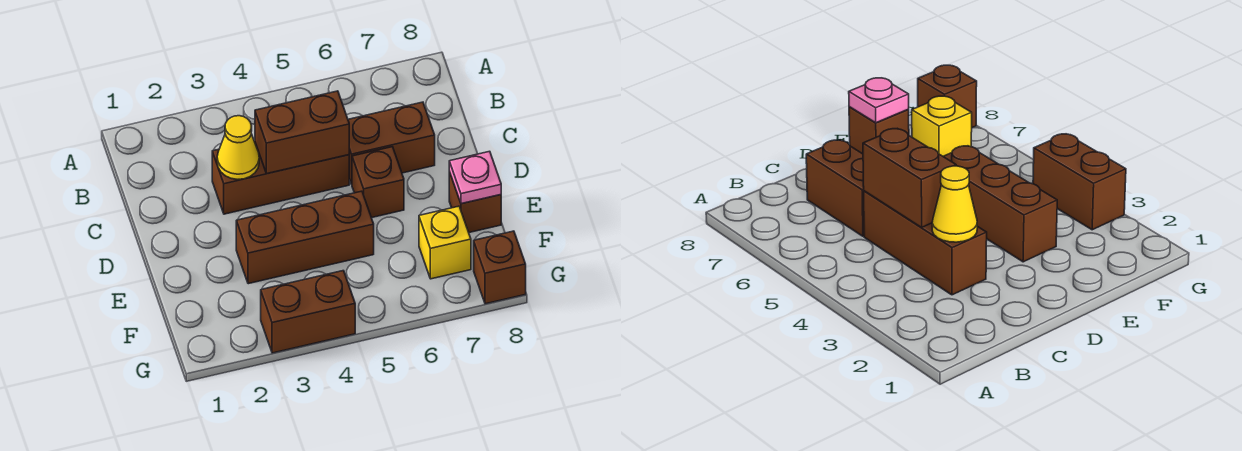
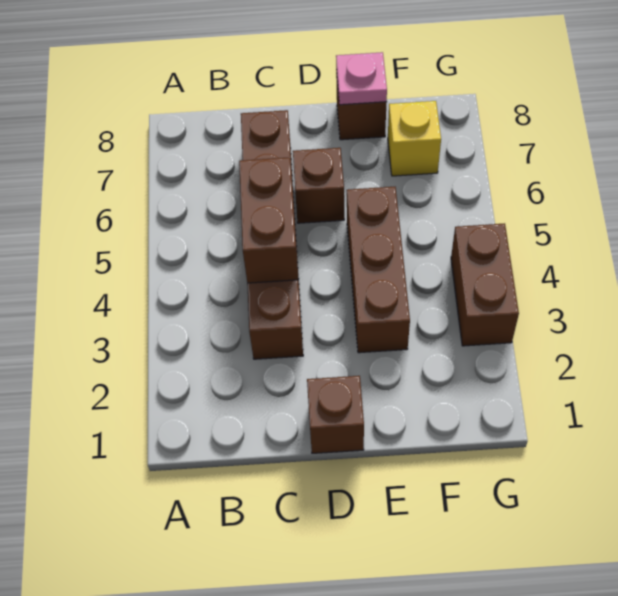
yellow cone C3 level 2 -> none
brown brick G8 level 1 -> brown brick D1 level 1

